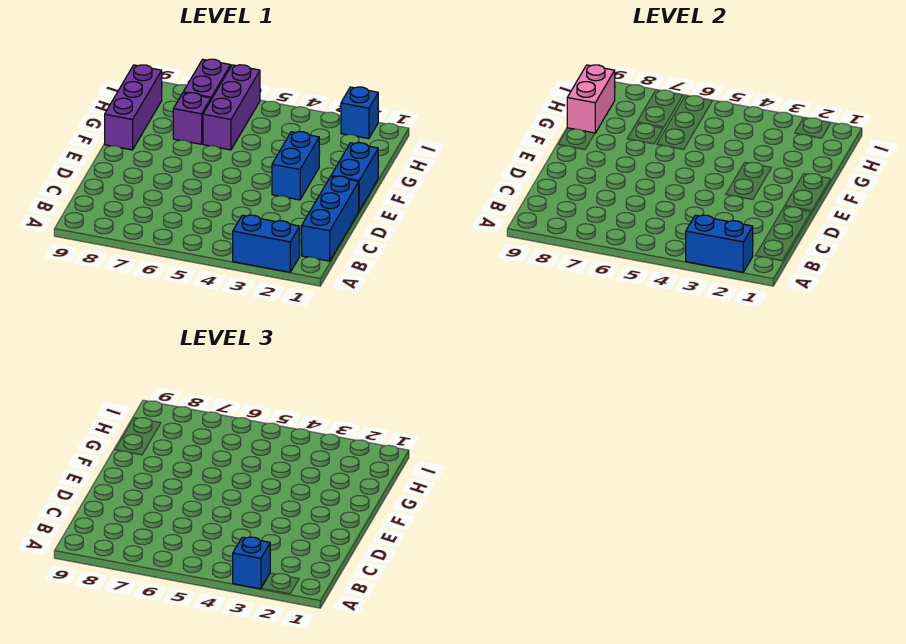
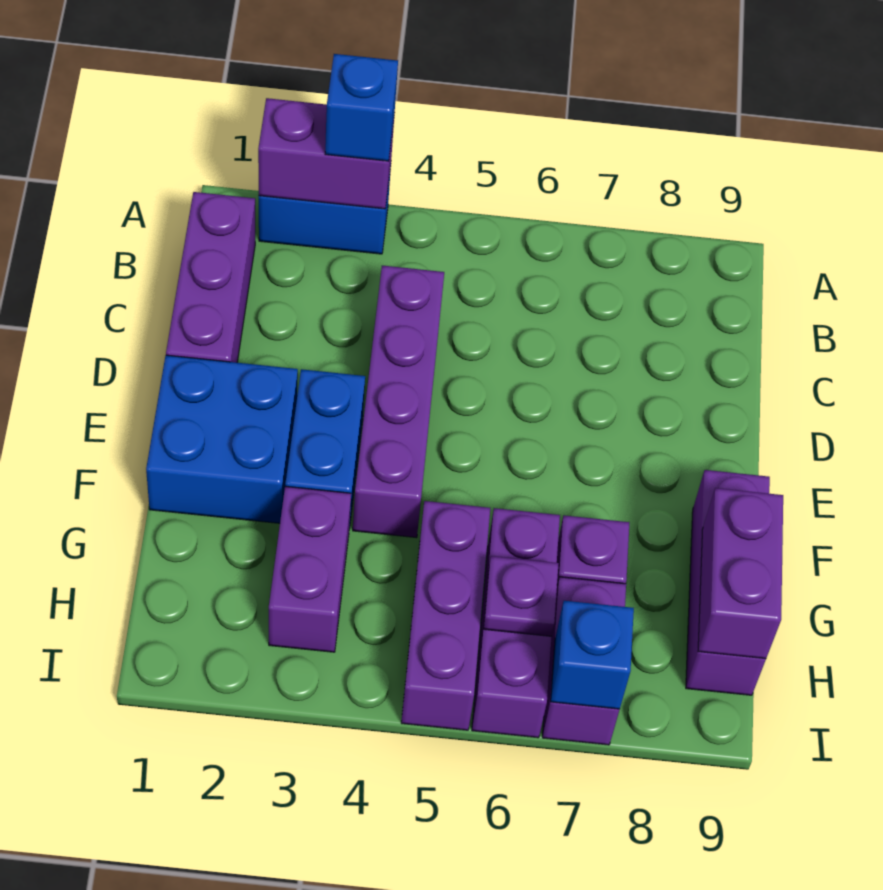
blue brick A2:A3 level 2 -> purple brick A2:A3 level 2
blue brick B1:D1 level 1 -> purple brick B1:D1 level 1
none -> purple brick C4:F4 level 1
blue brick E1:F1 level 1 -> blue brick E1:F2 level 1
none -> purple brick G3:H3 level 1
none -> purple brick G5:I5 level 1
pink brick G9:H9 level 2 -> purple brick G9:H9 level 2
none -> purple plate H6 level 2
blue brick I2 level 1 -> blue brick I7 level 2

